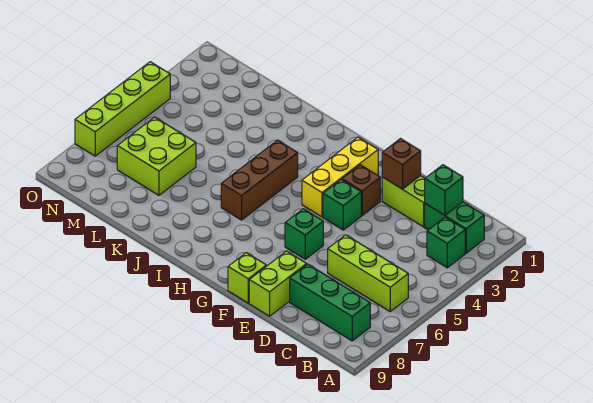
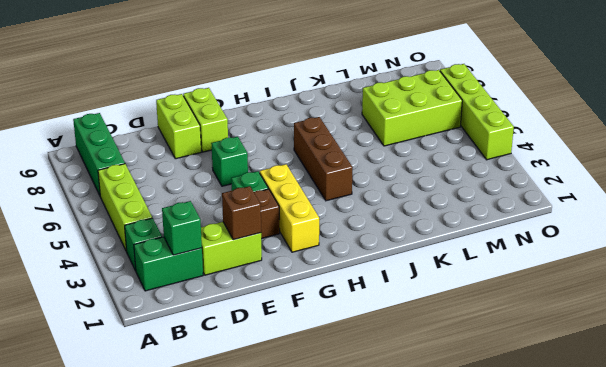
lime brick B6:D6 level 1 -> lime brick B4:B6 level 1
green brick B8:D8 level 1 -> green brick B7:B9 level 1
lime brick F9 level 1 -> lime brick F8:F9 level 1
lime brick L6:M7 level 1 -> lime brick L6:N7 level 1

